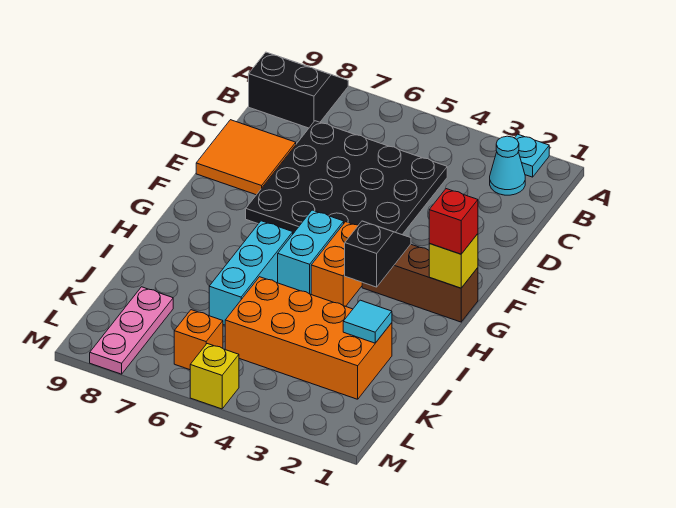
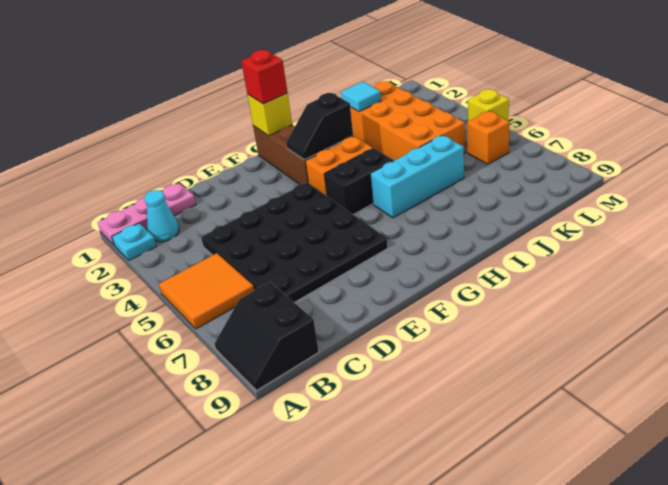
orange tile D8:E9 level 1 -> orange tile A5:B6 level 1
cyan brick G5:H5 level 1 -> black brick G5:H5 level 1
pink plate K8:M8 level 1 -> pink plate A1:C1 level 1

